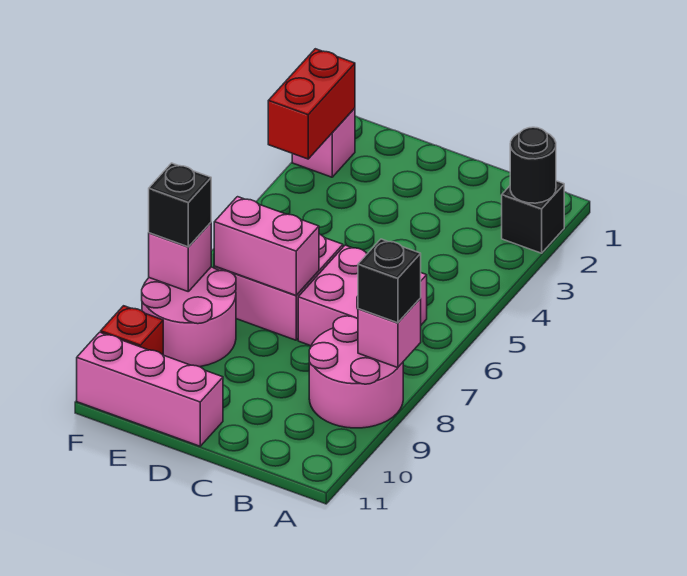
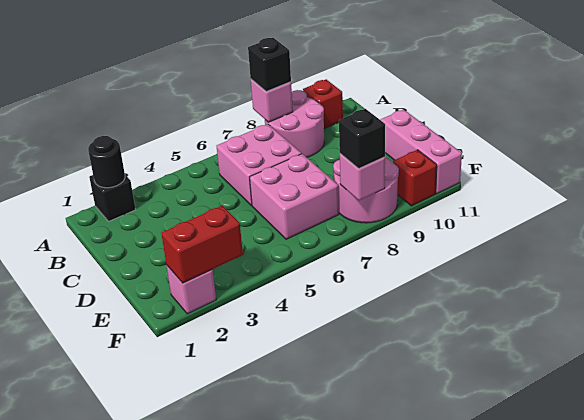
none -> red brick A10 level 1
pink brick D7:E7 level 2 -> none

